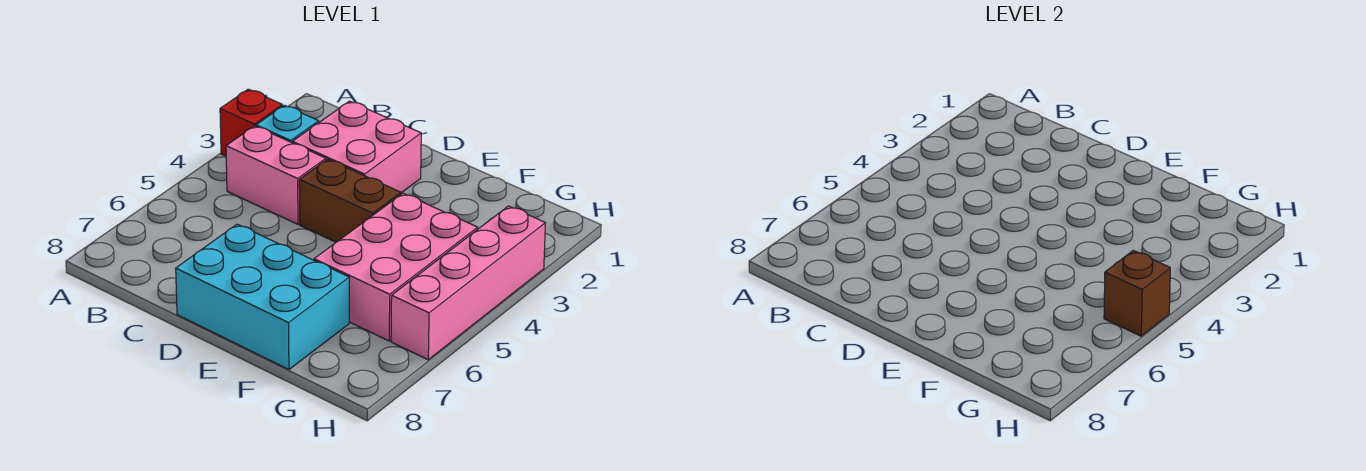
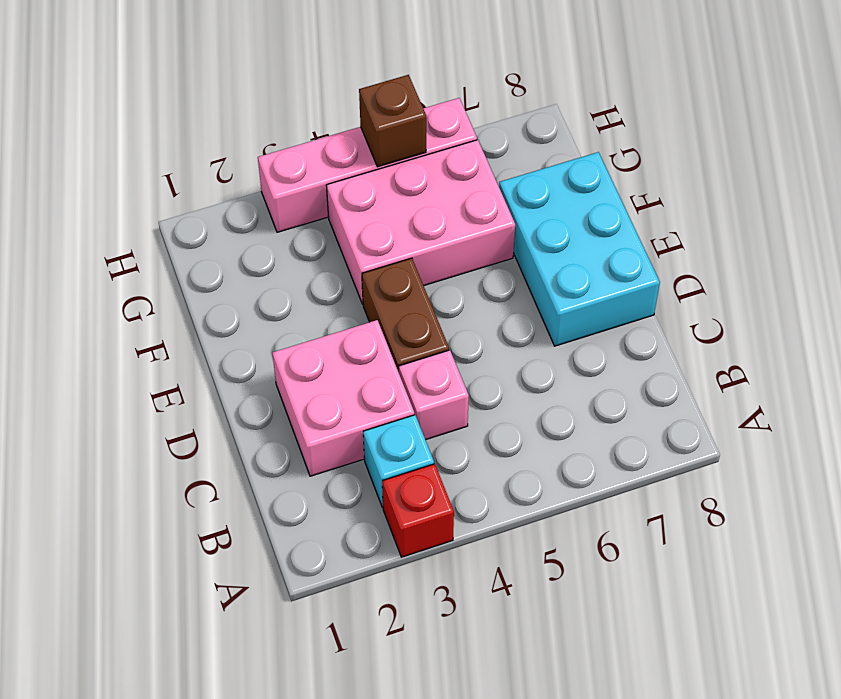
pink brick B4:C4 level 1 -> pink brick C4 level 1

